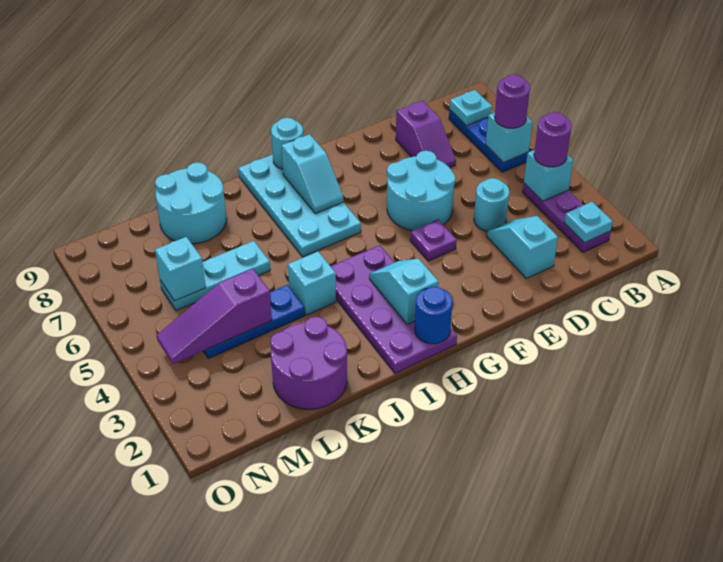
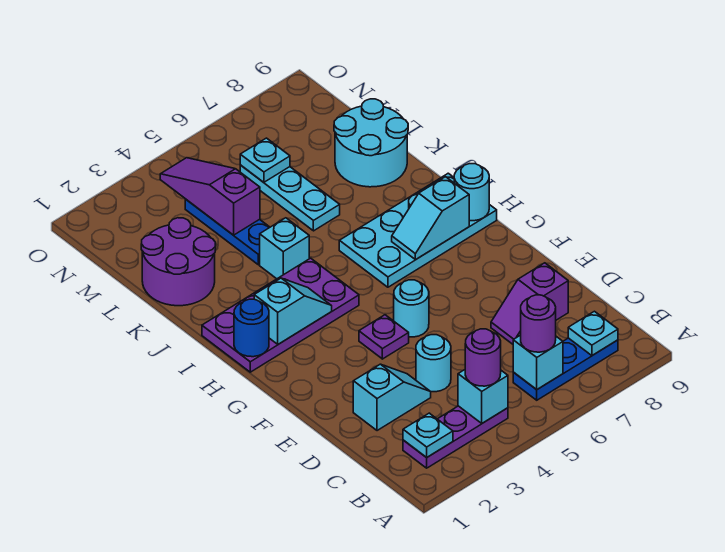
cyan round brick E5:F6 level 1 -> cyan round brick F5 level 1
cyan brick M6 level 2 -> cyan plate M6 level 2

